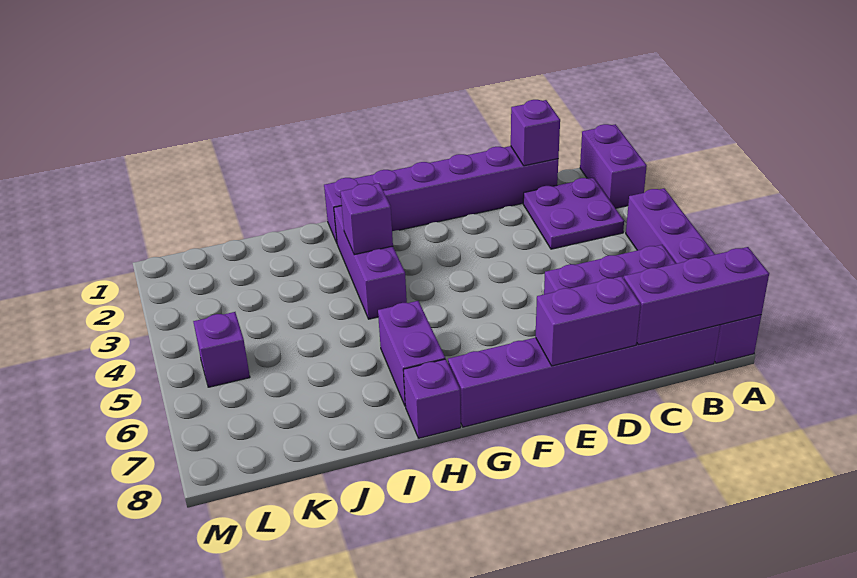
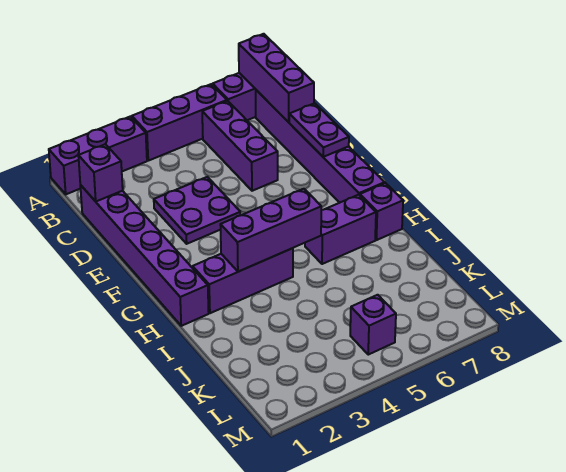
purple brick A1:A2 level 1 -> purple brick A1:A3 level 1
purple plate B2:C3 level 1 -> purple plate D3:E4 level 1
purple brick D8:E8 level 2 -> purple plate D8:E8 level 2
purple brick H3 level 2 -> purple brick H3:H5 level 2

